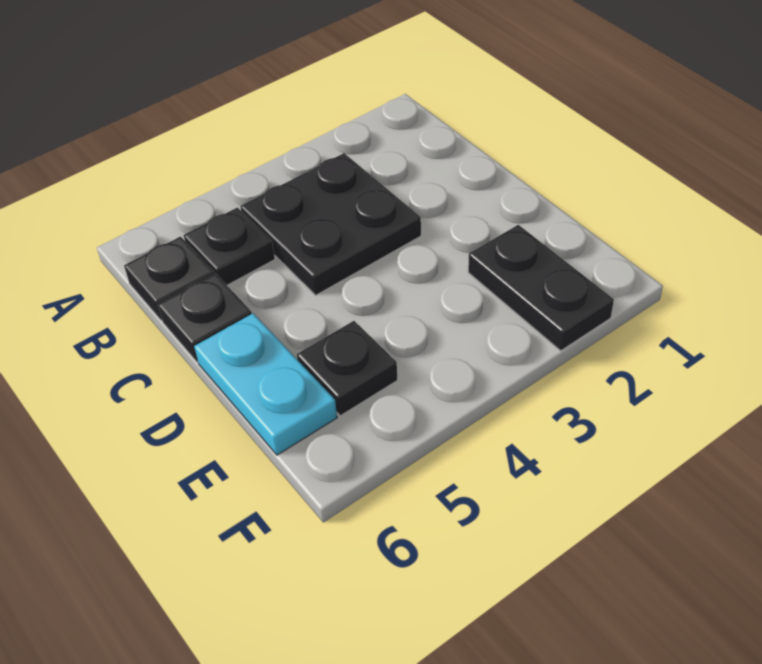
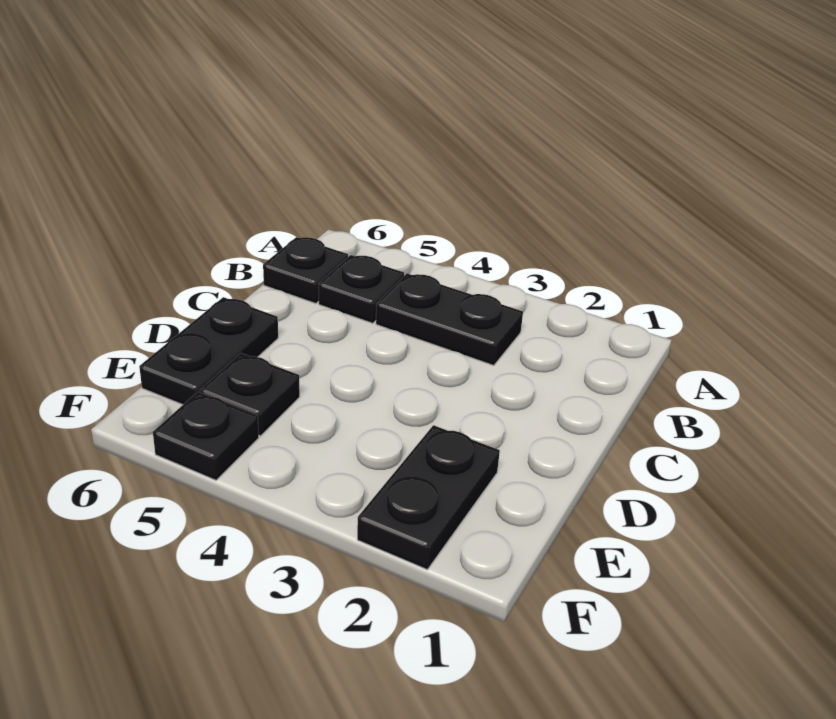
black plate B3:C4 level 1 -> black plate B3:B4 level 1
black plate C6 level 1 -> black plate F5 level 1
cyan plate D6:E6 level 1 -> black plate D6:E6 level 1

